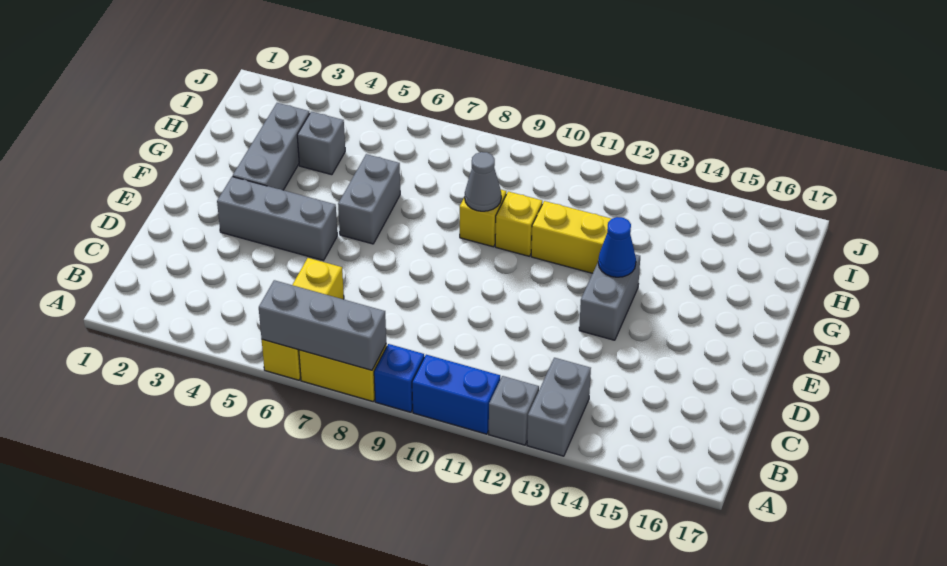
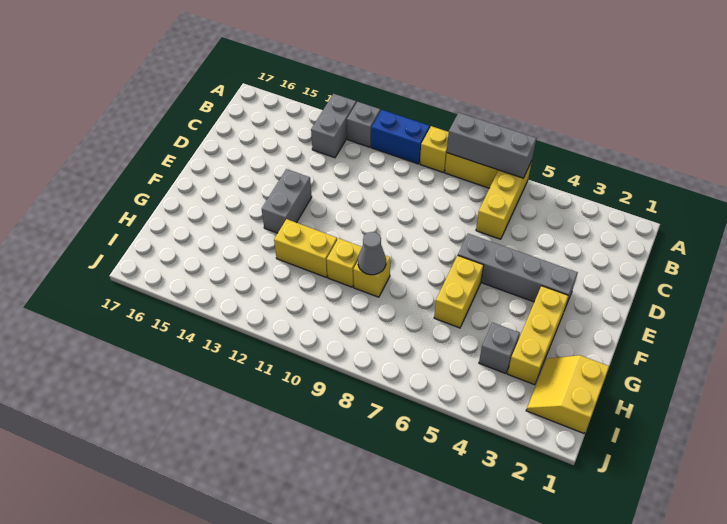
blue brick A9 level 1 -> yellow brick A9 level 1
grey brick E3:E5 level 1 -> grey brick E3:E6 level 1
grey brick F3:H3 level 1 -> yellow brick F3:H3 level 1
grey brick F6:G6 level 1 -> yellow brick F6:G6 level 1
blue cone F13 level 2 -> none
none -> yellow slope H1:I2 level 1 top 1

